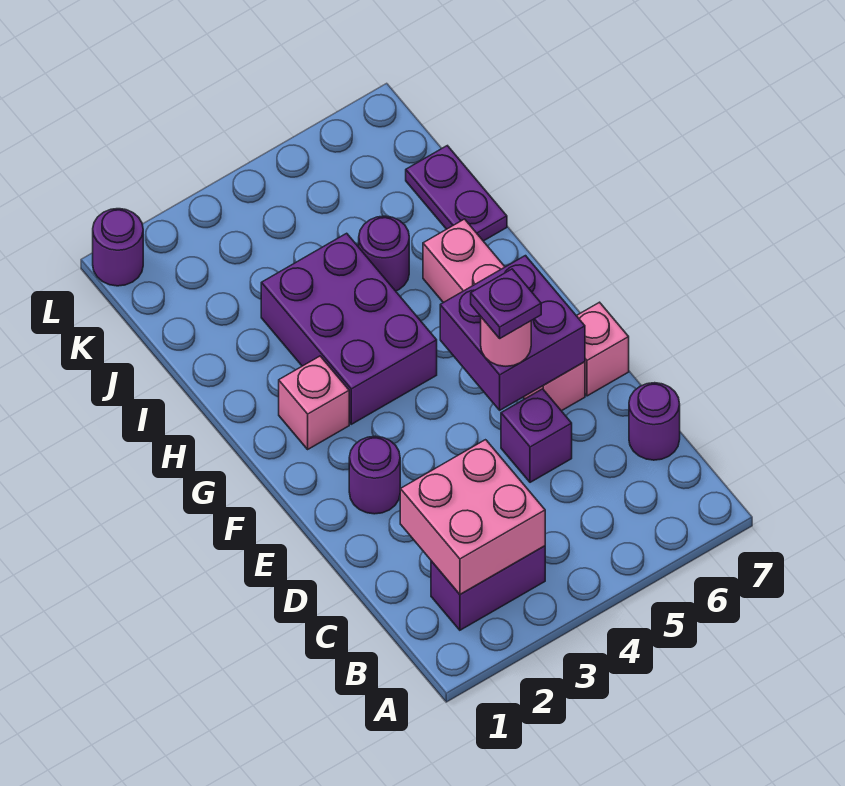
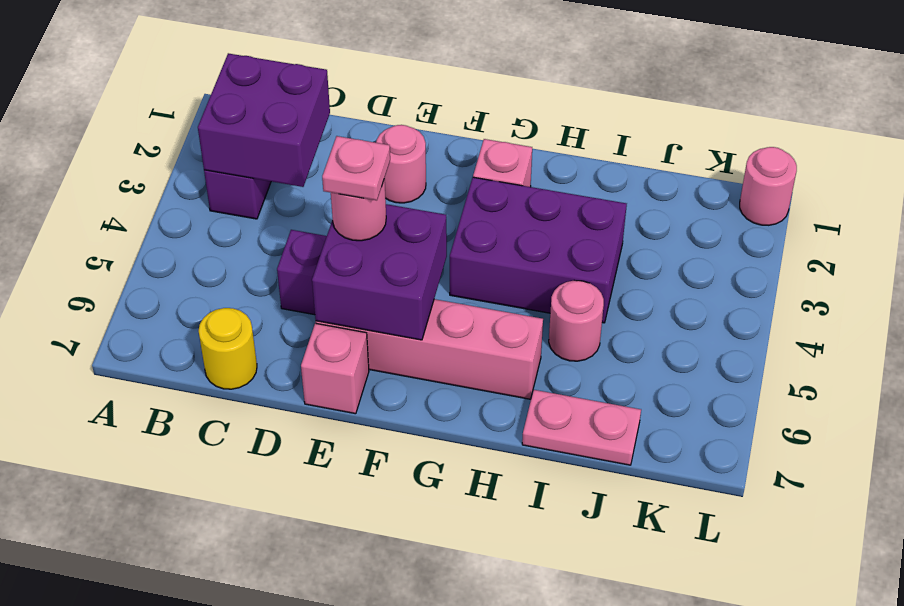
pink brick B2:C3 level 2 -> purple brick B2:C3 level 2
purple round brick C7 level 1 -> yellow round brick C7 level 1
purple round brick E2 level 1 -> pink round brick E2 level 1
purple plate E5 level 4 -> pink plate E5 level 4
purple round brick I5 level 1 -> pink round brick I5 level 1
purple plate I7:J7 level 1 -> pink plate I7:J7 level 1
purple round brick L1 level 1 -> pink round brick L1 level 1

